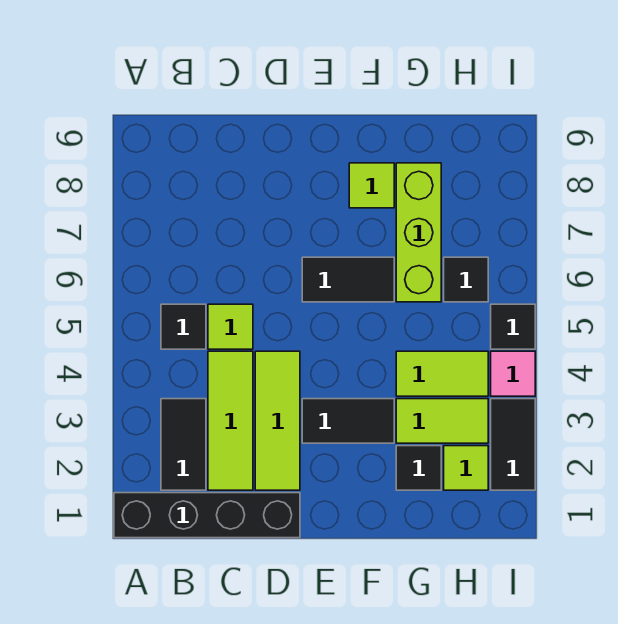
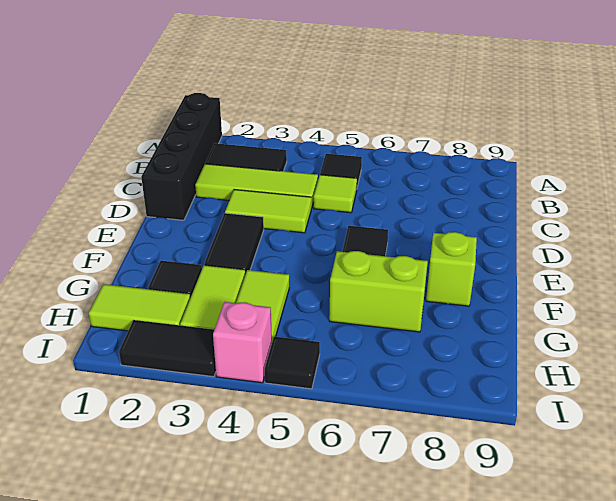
lime tile D2:D4 level 1 -> lime tile D3:D4 level 1
lime tile F8 level 1 -> lime brick F8 level 1
lime brick G6:G8 level 1 -> lime brick G6:G7 level 1
lime tile H2 level 1 -> lime tile H1:H2 level 1
black tile H6 level 1 -> none
pink tile I4 level 1 -> pink brick I4 level 1

